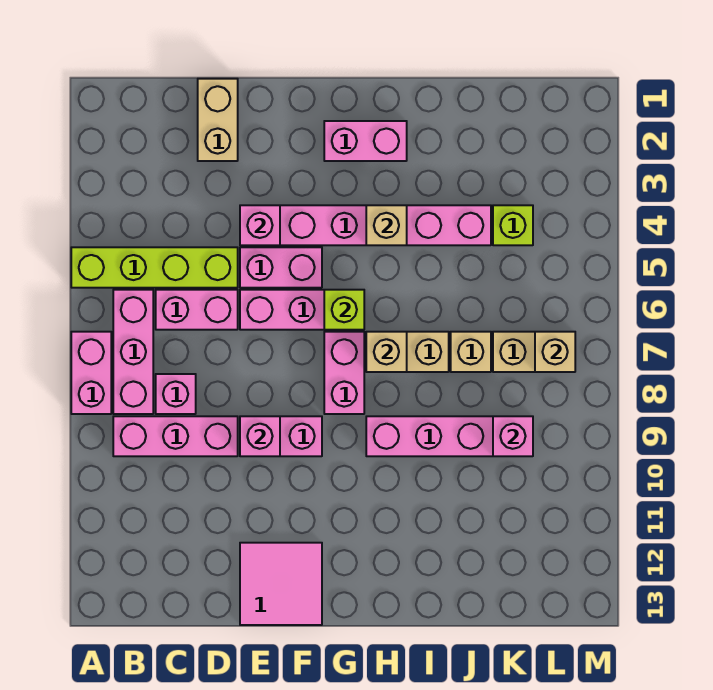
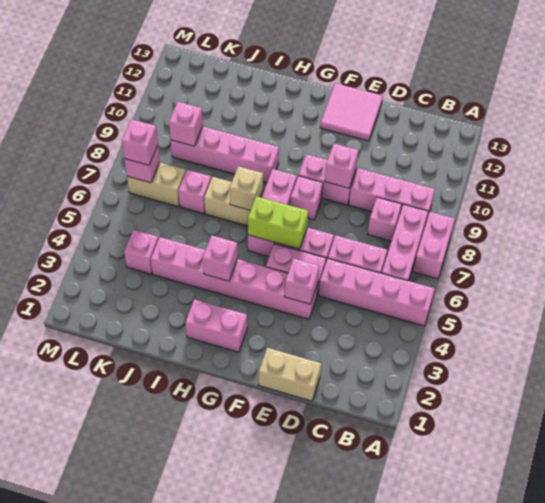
lime brick A5:D5 level 1 -> pink brick A5:D5 level 1
tan brick D1:D2 level 1 -> tan brick D1:E1 level 1
none -> pink brick F8 level 1
lime brick G6 level 2 -> lime brick F6:G6 level 2
tan brick H4 level 2 -> pink brick H4 level 2
tan brick J7 level 1 -> pink brick J7 level 1
lime brick K4 level 1 -> pink brick K4 level 1
tan brick L7 level 2 -> pink brick L7 level 2
none -> pink brick L7 level 3

